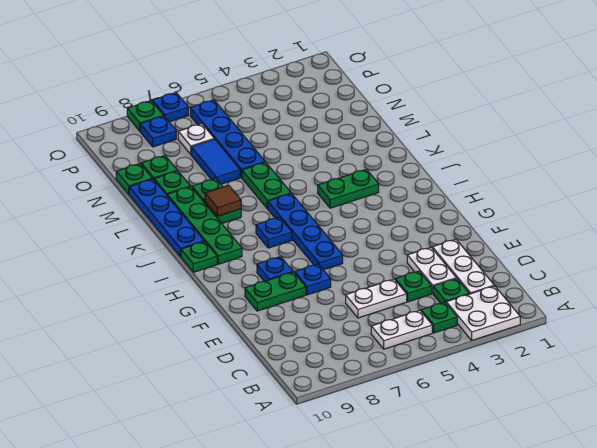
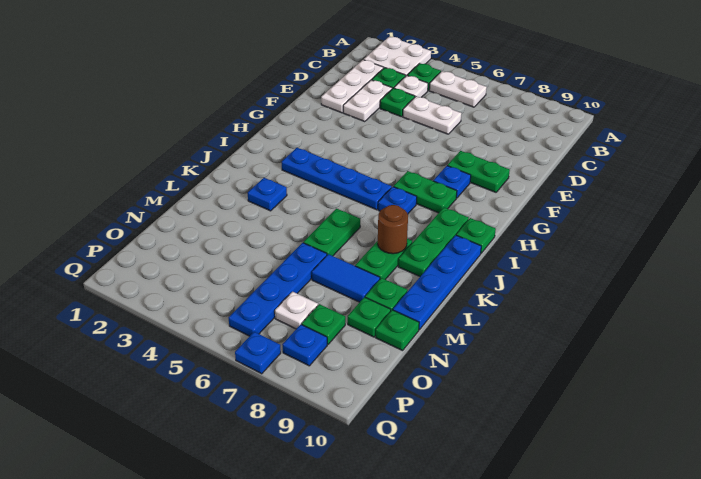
none -> white plate C4 level 1
blue plate F7 level 1 -> blue plate K3 level 1
blue plate G6:J6 level 1 -> blue plate I3:I6 level 1
green plate I9:L9 level 1 -> green plate I9:K9 level 1
green plate J3:J4 level 1 -> green plate H7:H8 level 1
brown tile K8 level 2 -> brown round brick K8 level 2
blue tile M7:N7 level 1 -> blue tile M7:M8 level 1
green plate Q8 level 1 -> green plate O8 level 1

